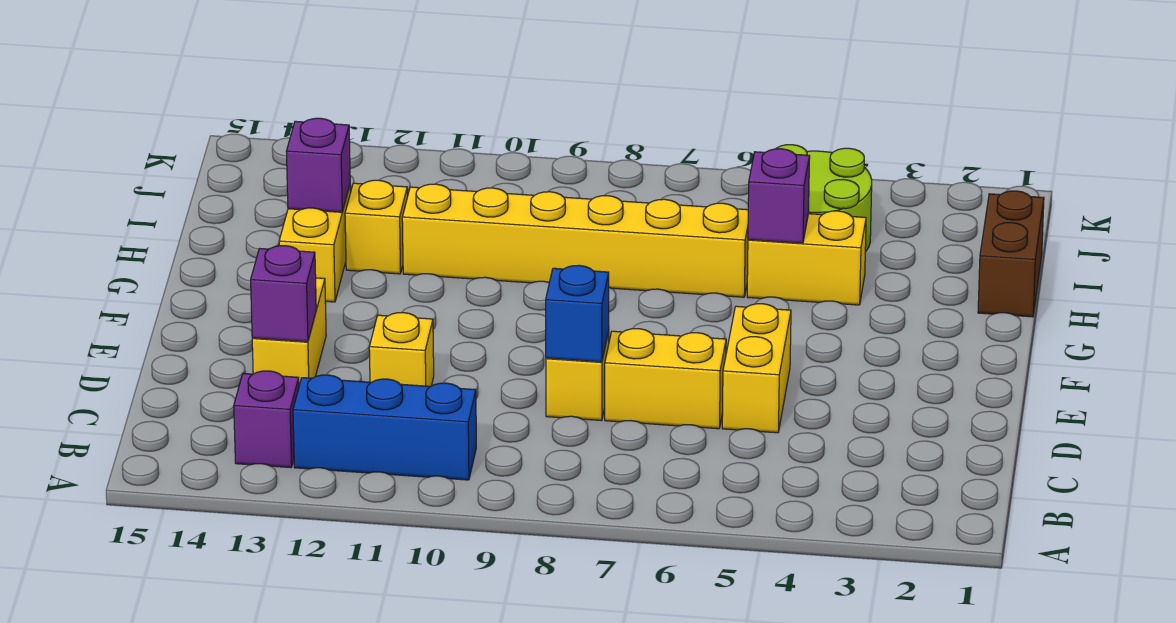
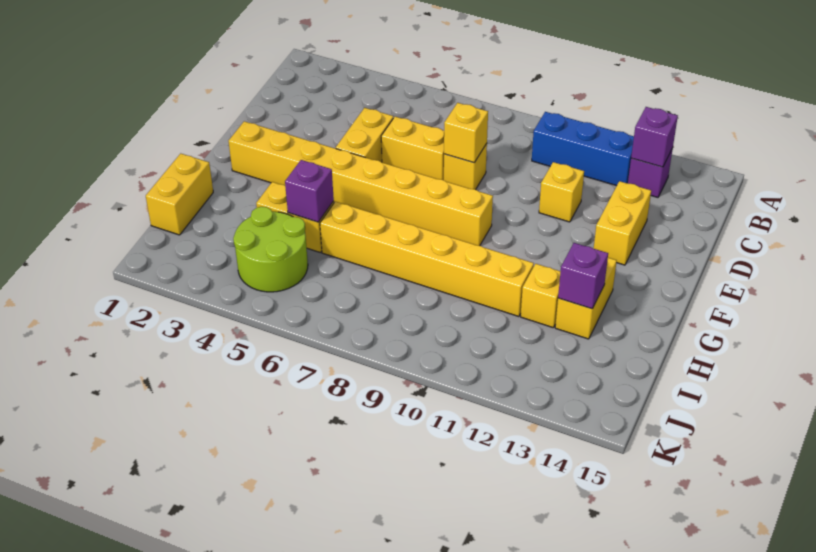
blue brick D8 level 2 -> yellow brick D8 level 2
purple brick D13 level 2 -> purple brick B13 level 2
none -> yellow brick F2:F9 level 1
brown brick H1:I1 level 1 -> yellow brick H1:I1 level 1

